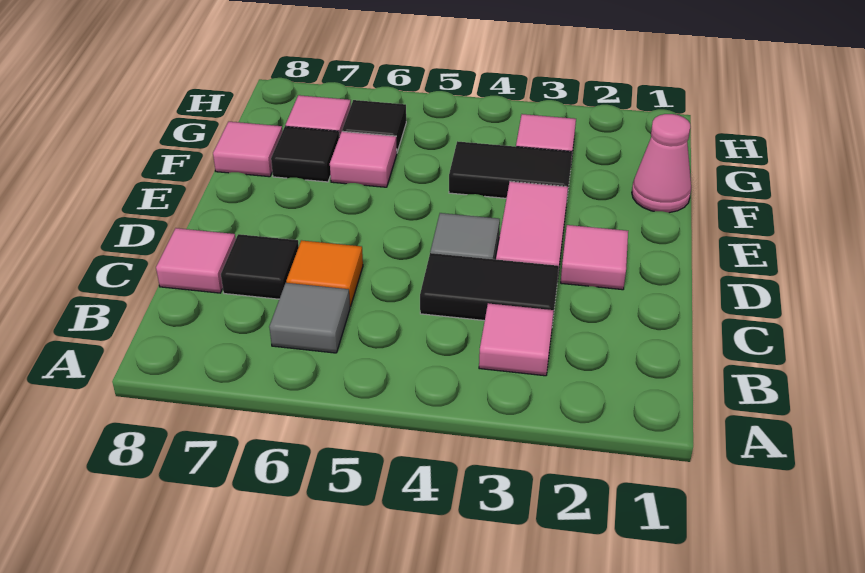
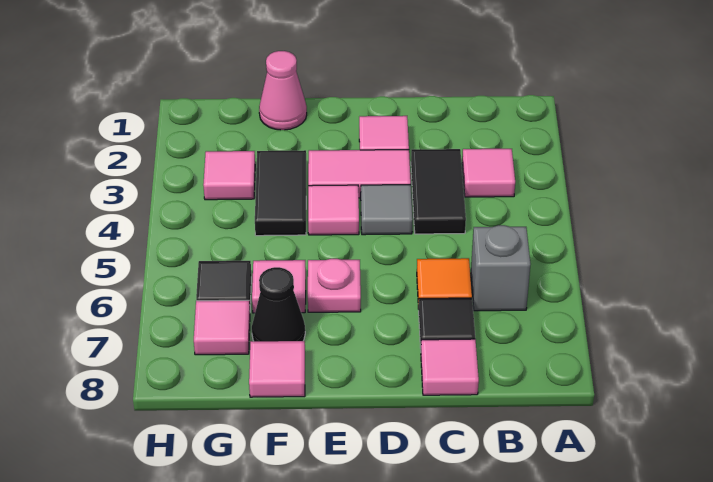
grey tile B6 level 1 -> grey brick B6 level 1
none -> pink tile E4 level 1
none -> pink plate E6 level 1
black tile F7 level 1 -> black cone F7 level 1

